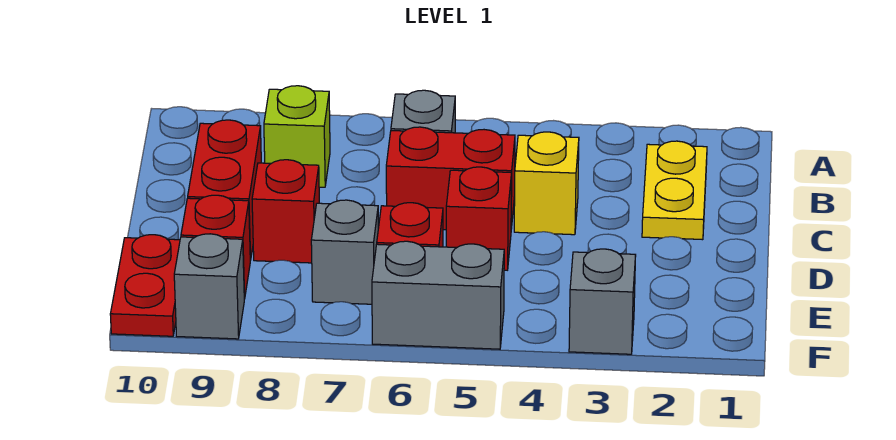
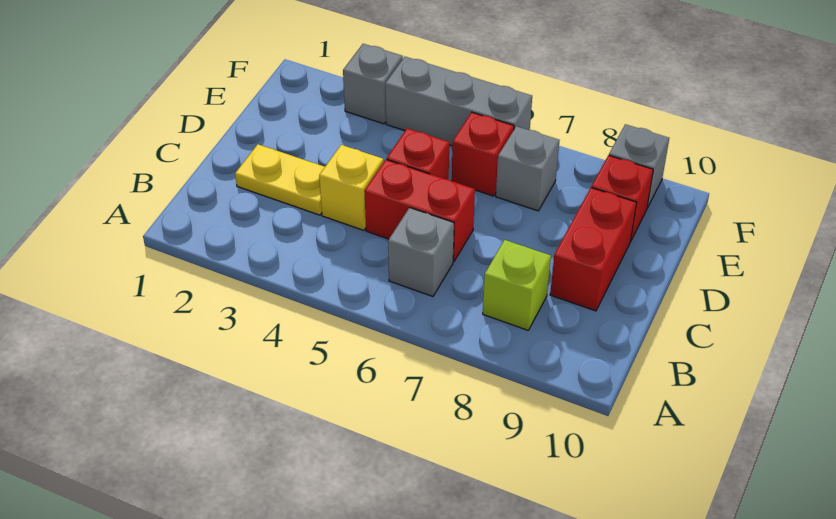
yellow plate B2:C2 level 1 -> yellow plate C2:C3 level 1
red brick D8 level 1 -> none
red plate E10:F10 level 1 -> none
grey brick F5:F6 level 1 -> grey brick F4:F6 level 1

